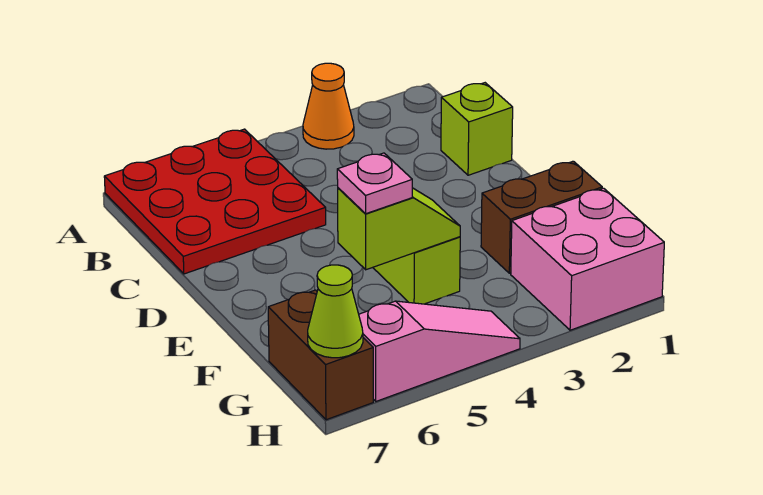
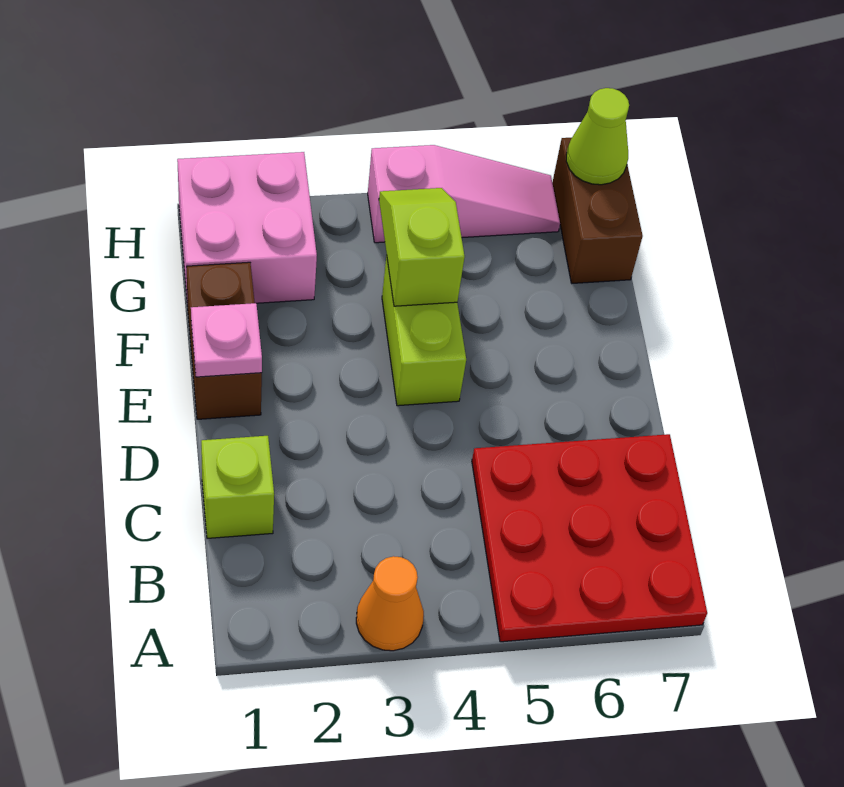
brown brick F1:F2 level 1 -> brown brick E1:F1 level 1
lime slope F4:F5 level 2 top 5 -> lime slope F4:G4 level 2 top F
pink plate F5 level 3 -> pink plate E1 level 2
pink slope H4:H6 level 1 top 6 -> pink slope H4:H6 level 1 top 4

